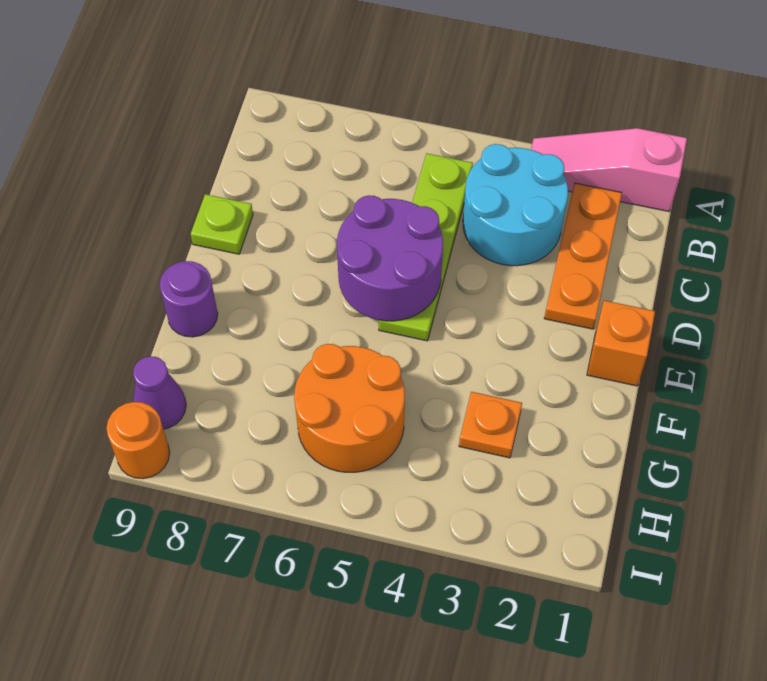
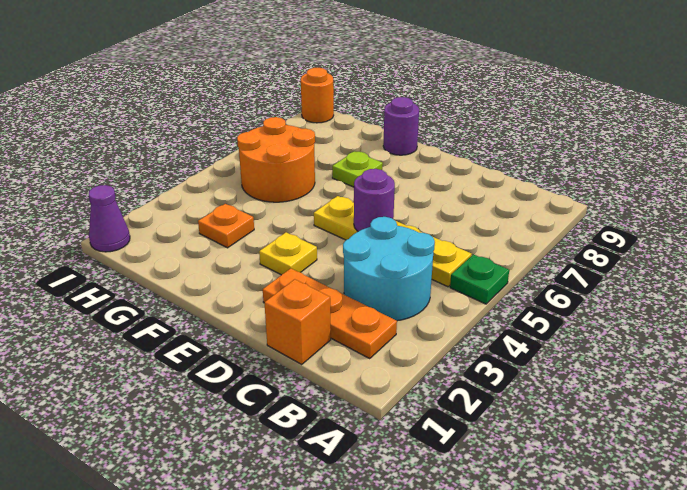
pink slope A1:A3 level 1 top 1 -> none
none -> green plate A5 level 1
lime plate B5:E5 level 1 -> yellow plate B5:E5 level 1
purple round brick D5:E6 level 2 -> purple round brick D5 level 2
lime plate D9 level 1 -> lime plate F7 level 1
orange brick E1 level 1 -> orange brick C1 level 1
none -> yellow plate E3 level 1
purple cone H9 level 1 -> purple cone I1 level 1

